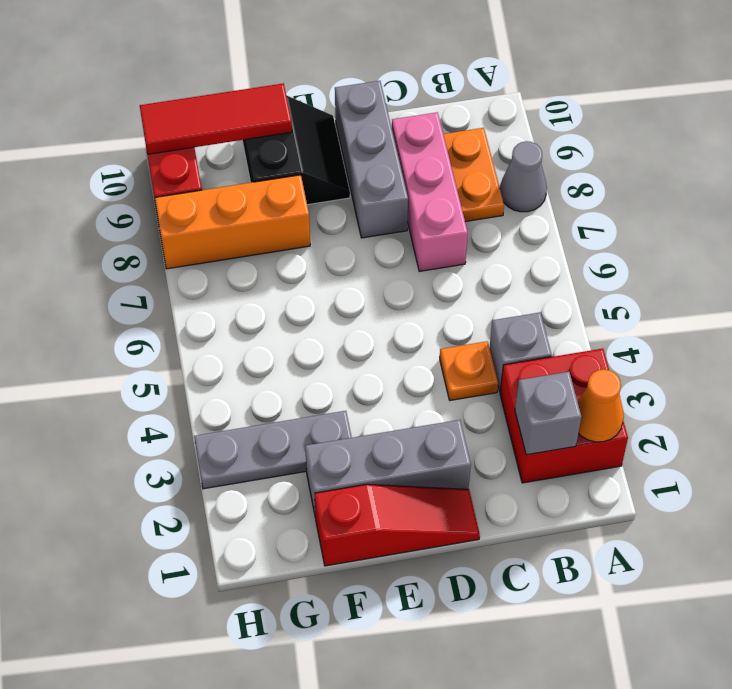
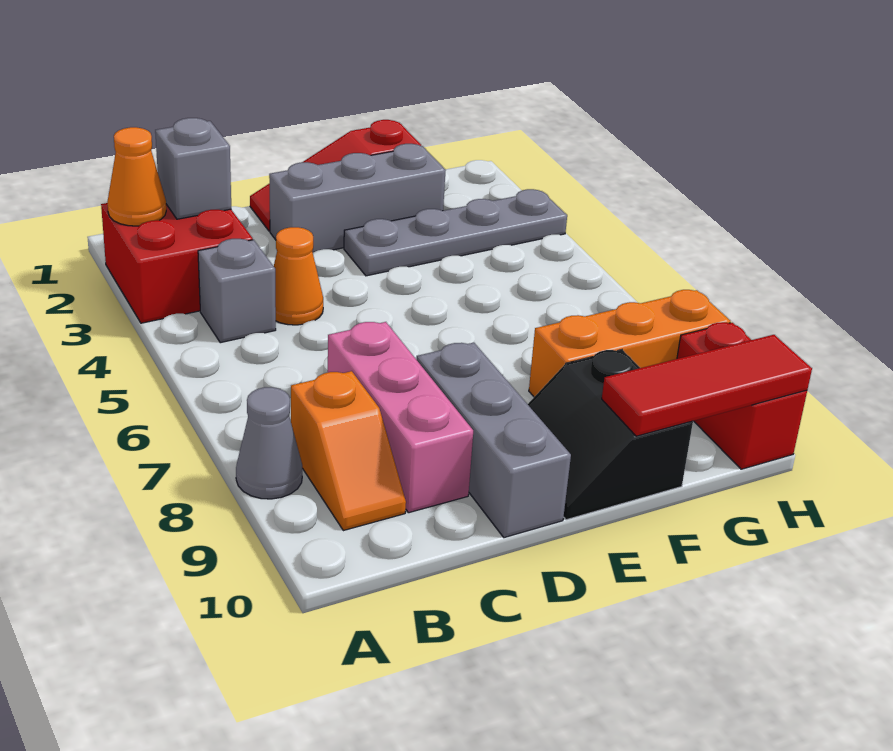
orange plate B8:B9 level 1 -> orange slope B8:B9 level 1 top 8
orange plate C4 level 1 -> orange cone C4 level 1
grey plate F3:H3 level 1 -> grey plate E3:H3 level 1

